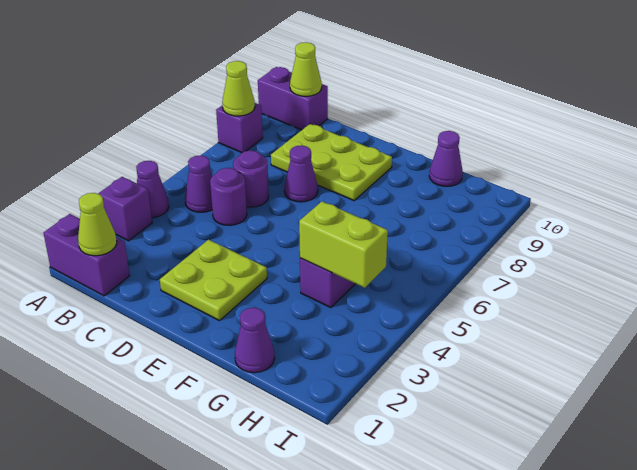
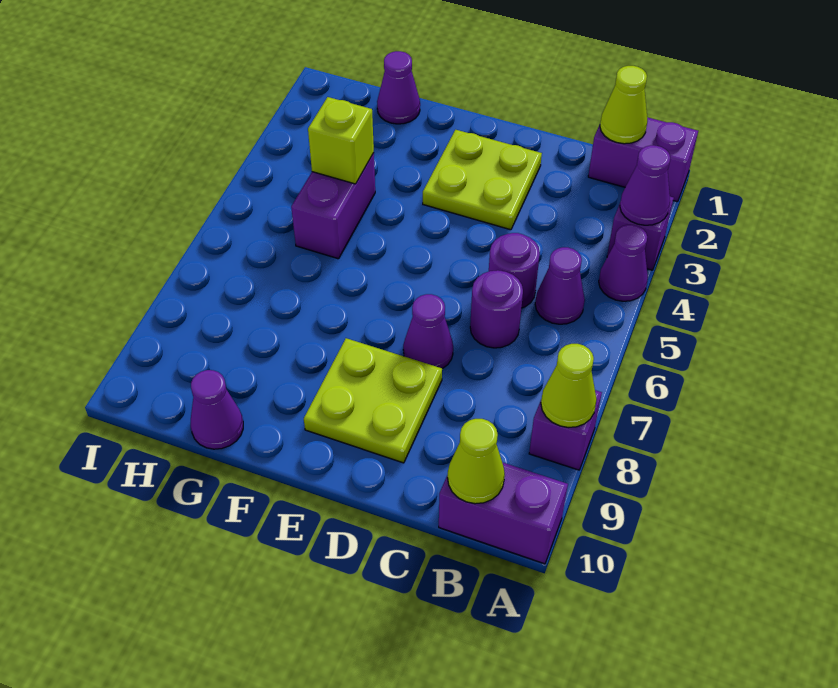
none -> purple cone A3 level 2
lime plate C8:E9 level 1 -> lime plate D8:E9 level 1
lime brick G4:H4 level 2 -> lime brick G4 level 2

